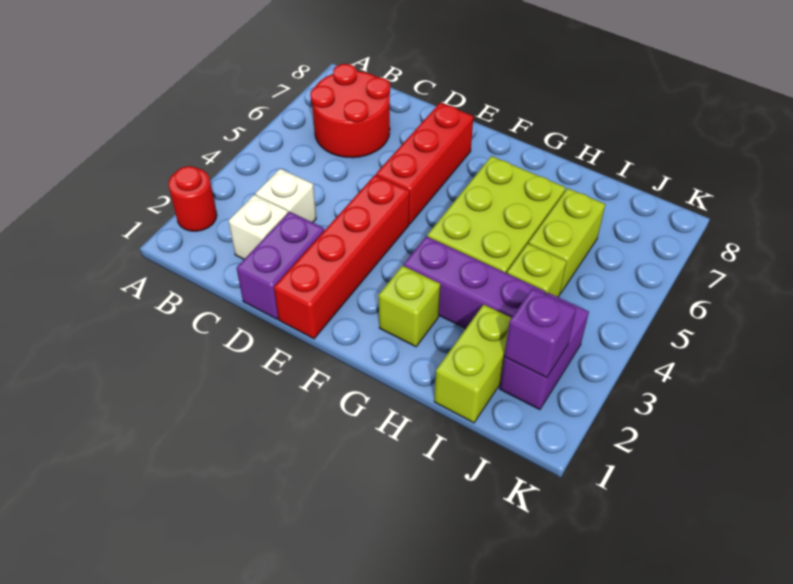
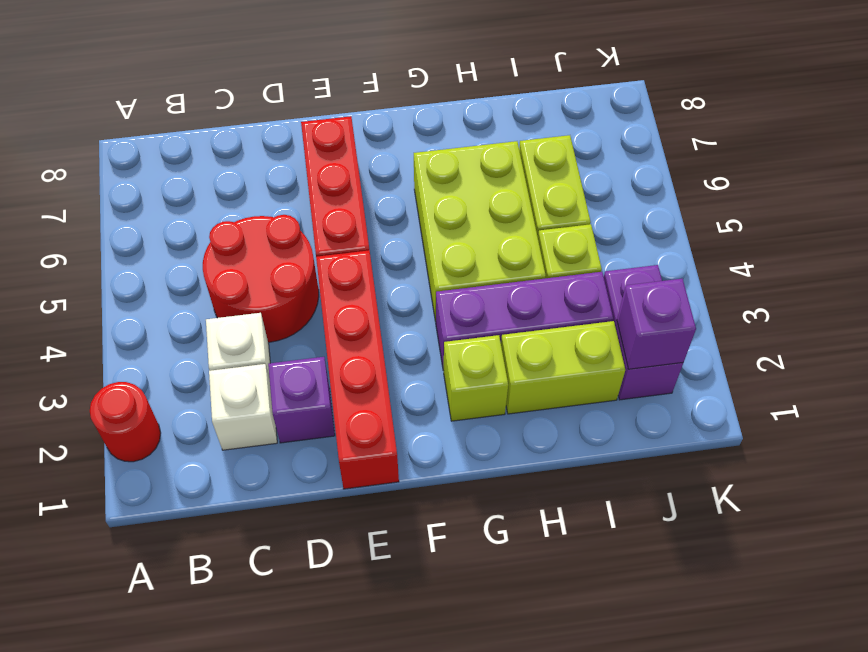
red round brick B6:C7 level 1 -> red round brick C4:D5 level 1
purple brick D1:D2 level 1 -> purple brick D2 level 1
lime brick I1:I2 level 1 -> lime brick H2:I2 level 1

